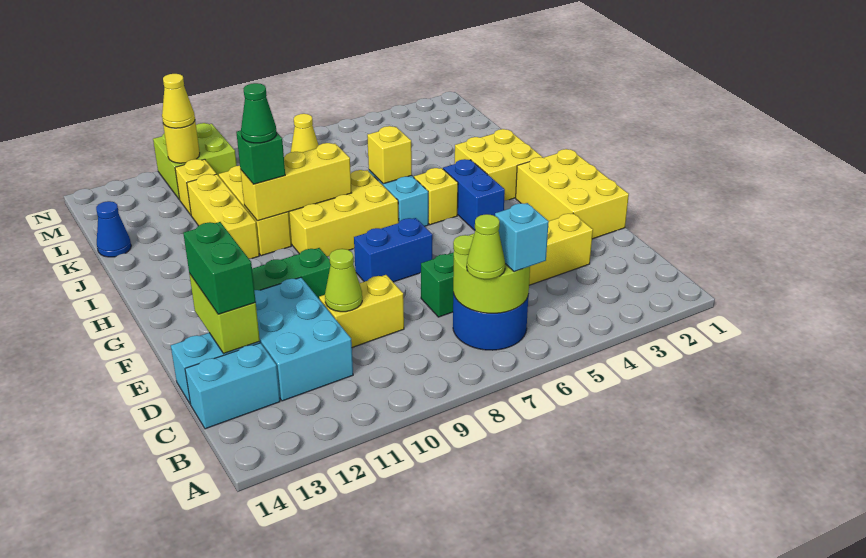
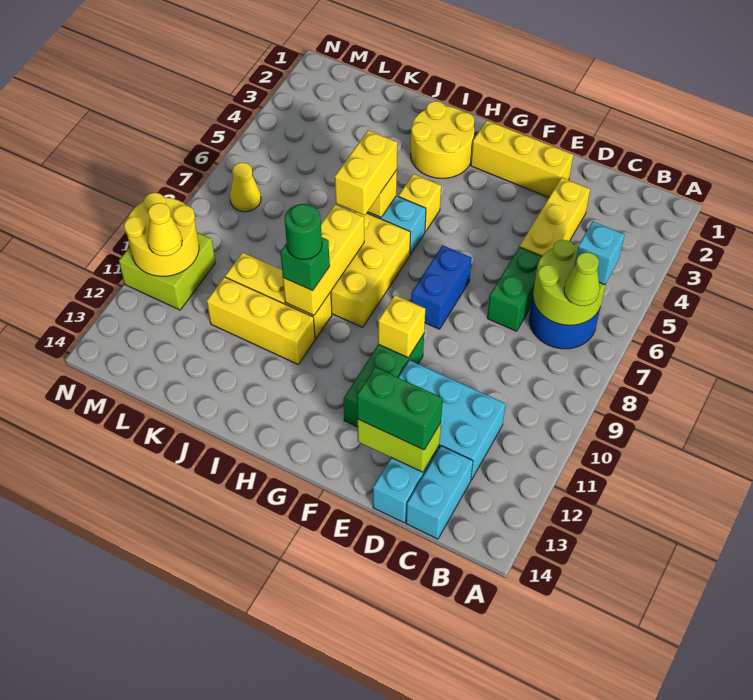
yellow brick D9:D10 level 1 -> yellow brick I6:I7 level 3
lime cone D10 level 2 -> none
yellow brick E1:G2 level 1 -> yellow brick E2:G2 level 1
blue brick G4:H4 level 1 -> none
yellow brick H2:I3 level 1 -> yellow round brick H2:I3 level 1
green cone I10 level 4 -> green round brick I10 level 4
blue cone K14 level 1 -> none
yellow brick L11 level 1 -> yellow brick F10 level 2
yellow round brick M11 level 2 -> yellow round brick M10:N11 level 2

